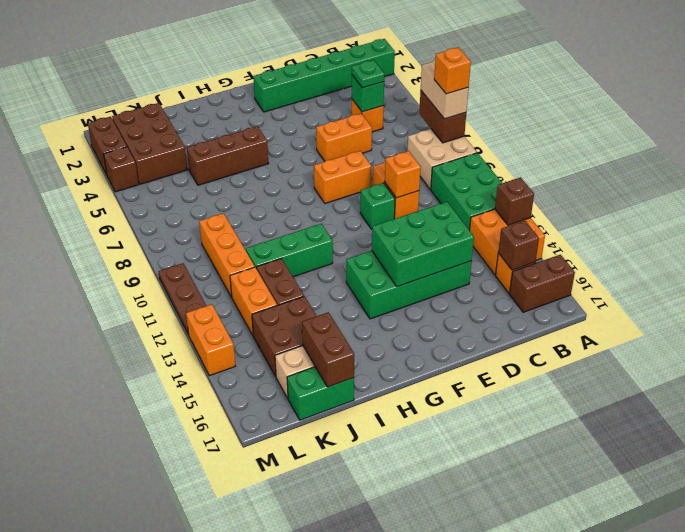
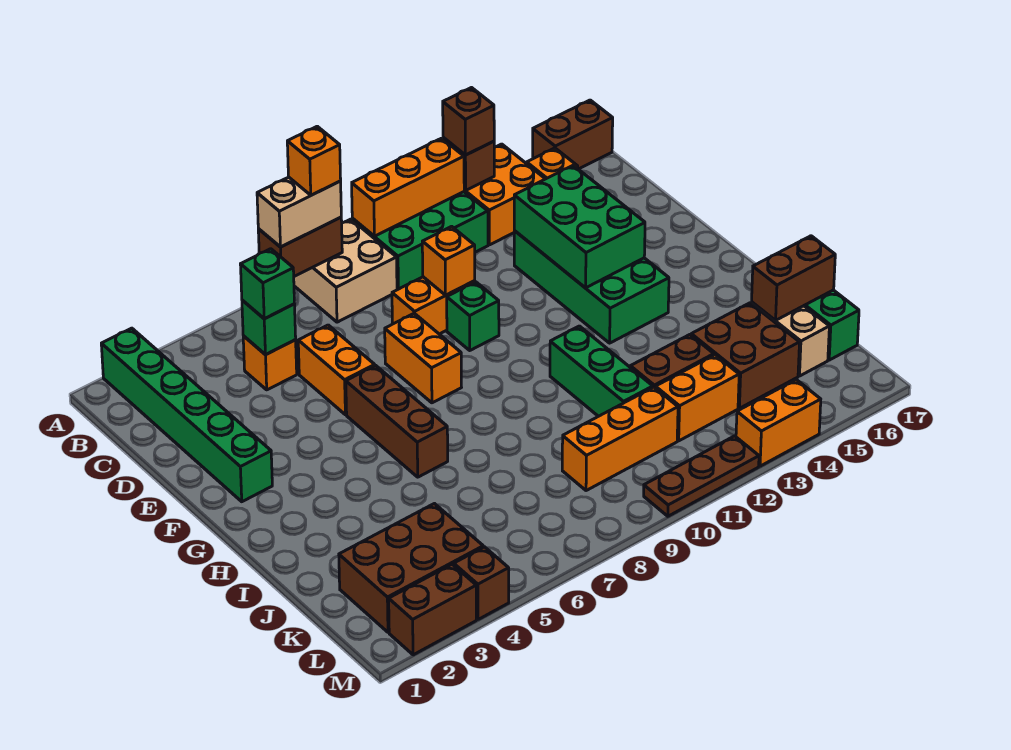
none -> orange brick A10:A12 level 2
brown brick A16:B16 level 1 -> brown brick A16:A17 level 1
brown brick B15 level 2 -> brown brick A13 level 3
green plate C5 level 3 -> green brick C5 level 3
brown brick H5:J5 level 1 -> brown brick F6:H6 level 1

